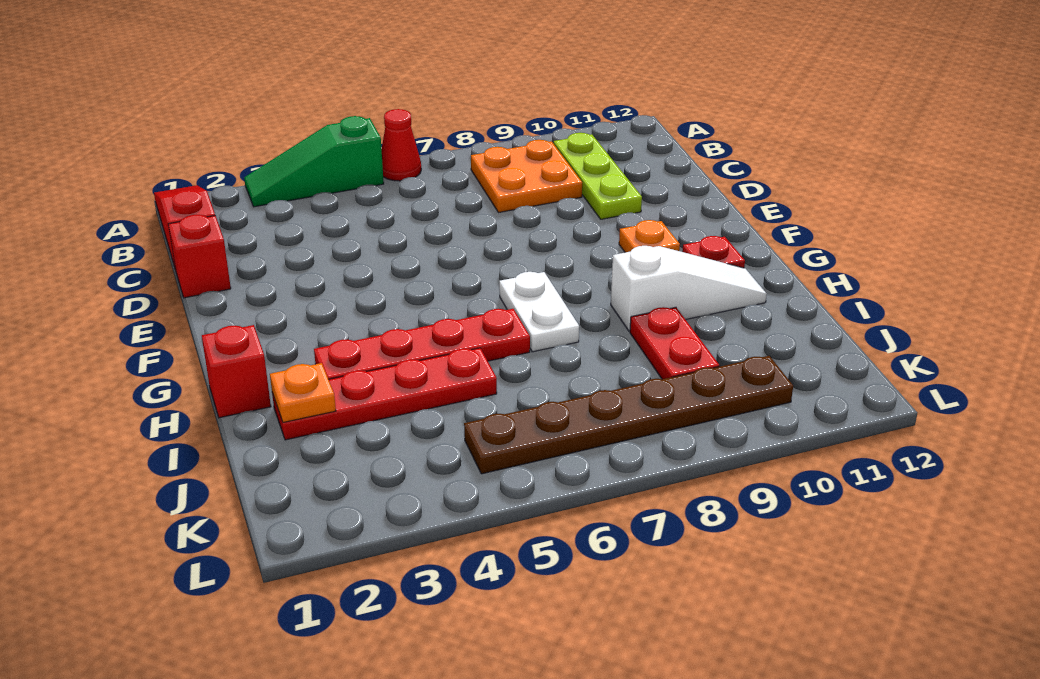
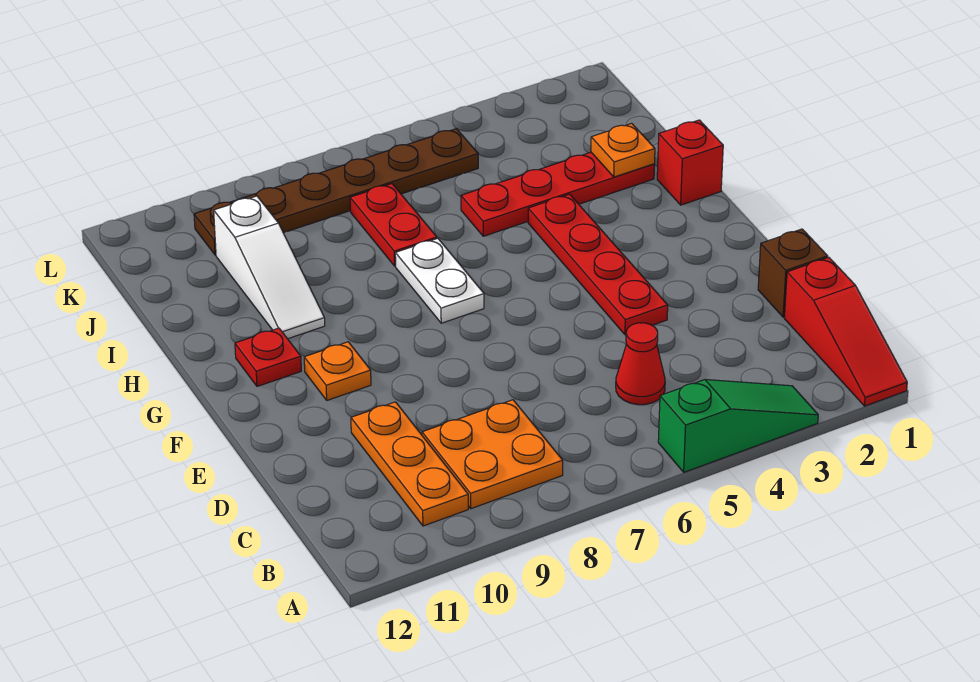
red cone A6 level 1 -> red cone C5 level 1
lime plate B10:D10 level 1 -> orange plate B10:D10 level 1
red brick D1 level 1 -> brown brick D1 level 1
red plate H3:H6 level 1 -> red plate E4:H4 level 1
white slope H9:H11 level 1 top 9 -> white slope H10:J10 level 1 top J
red plate I9:J9 level 1 -> red plate I7:J7 level 1

